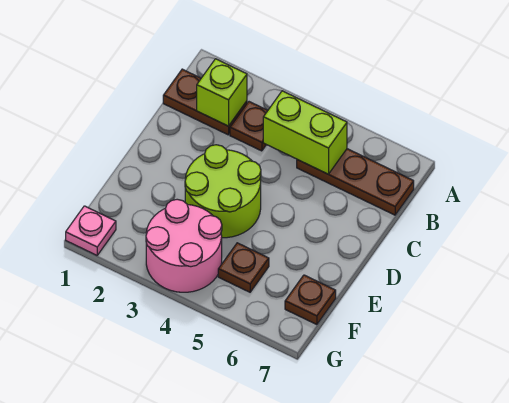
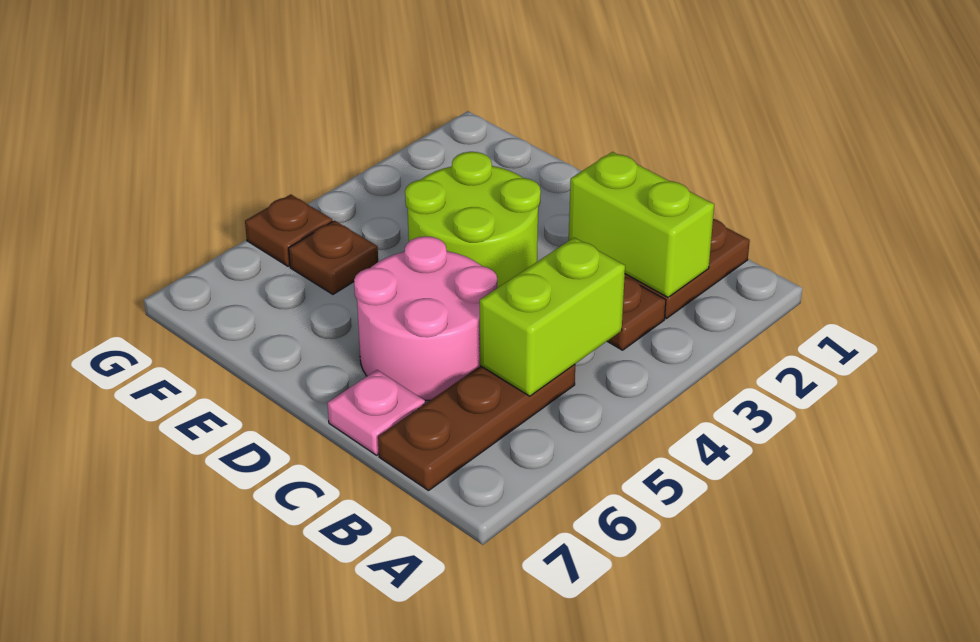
lime brick B2 level 2 -> lime brick B2:C2 level 2
pink round brick F3:G4 level 1 -> pink round brick C5:D6 level 1
brown plate F7 level 1 -> brown plate G5 level 1
pink plate G1 level 1 -> pink plate C7 level 1

